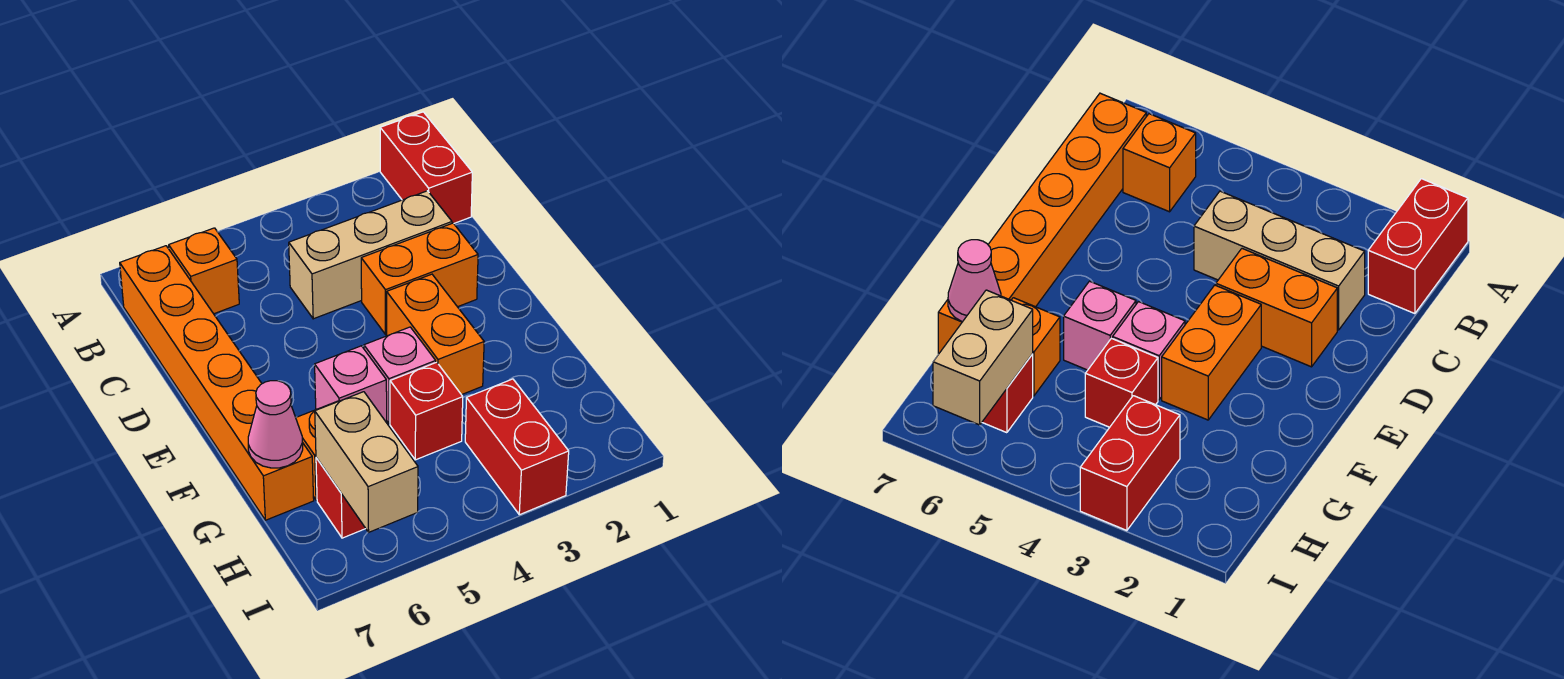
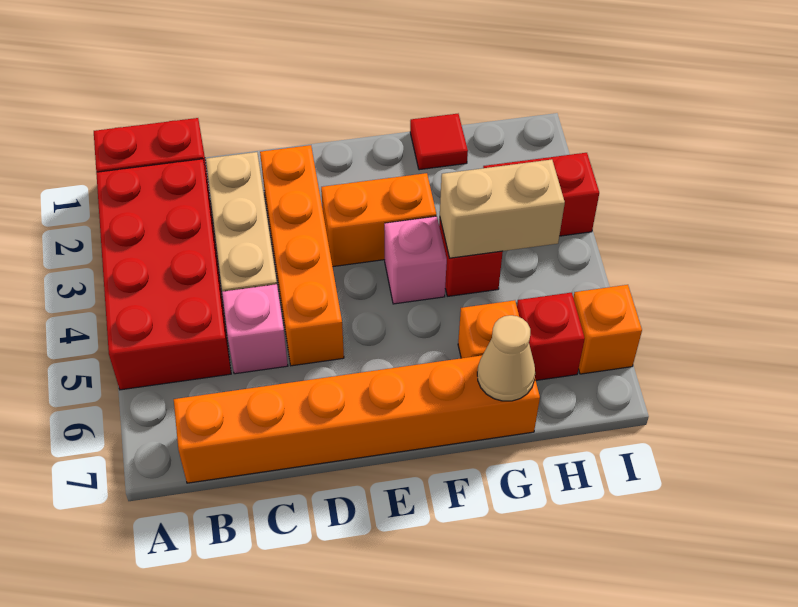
none -> red brick A2:B5 level 1
orange brick B6 level 1 -> orange brick I6 level 1
orange brick D2:D3 level 1 -> orange brick D2:D5 level 1
pink brick F5 level 1 -> pink brick C5 level 1
none -> red tile G1 level 1
pink cone G7 level 2 -> tan cone G7 level 2
tan brick H6:I6 level 2 -> tan brick G4:H4 level 2

